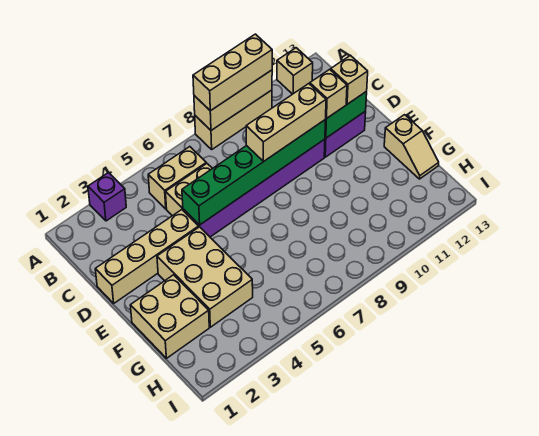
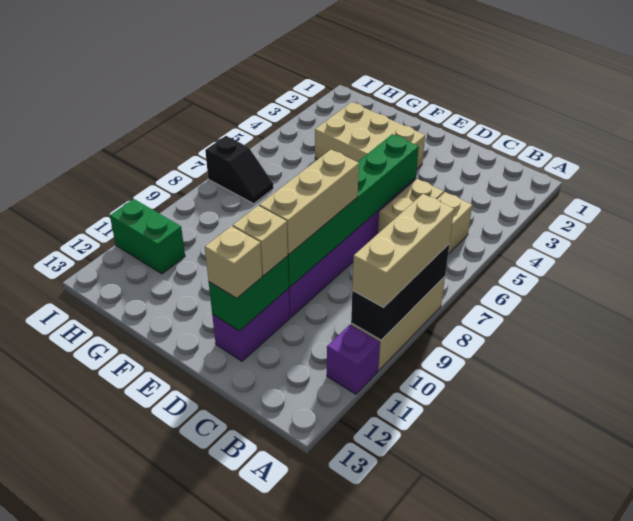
purple brick A3 level 1 -> purple brick A11 level 1
tan brick A8:A10 level 2 -> black brick A8:A10 level 2
tan brick A12 level 1 -> none
tan brick D1:D4 level 1 -> none
tan brick F1:G2 level 1 -> none
tan slope F13:G13 level 1 top F -> none
none -> black slope H7:I7 level 1 top I
none -> green brick H11:I11 level 1

